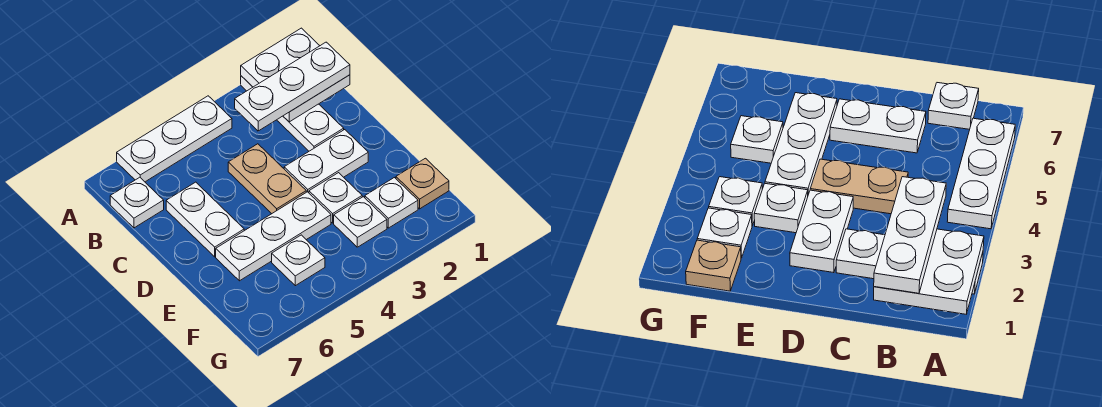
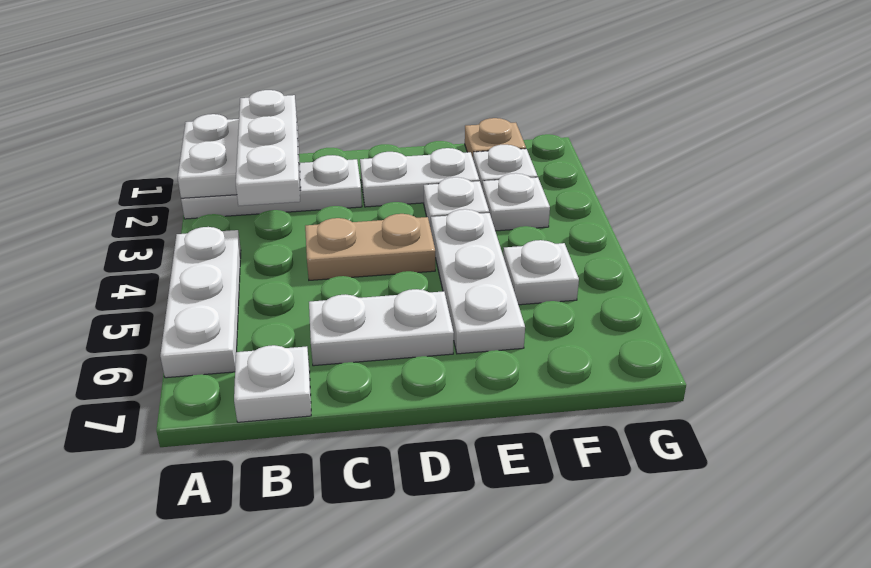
white plate D2:D3 level 1 -> white plate D2:E2 level 1

